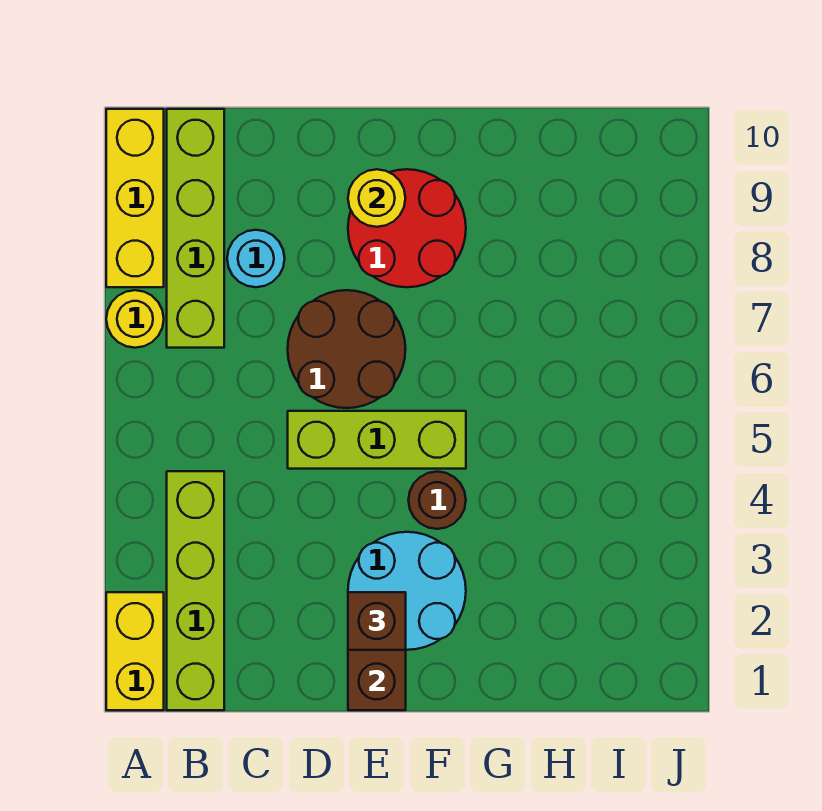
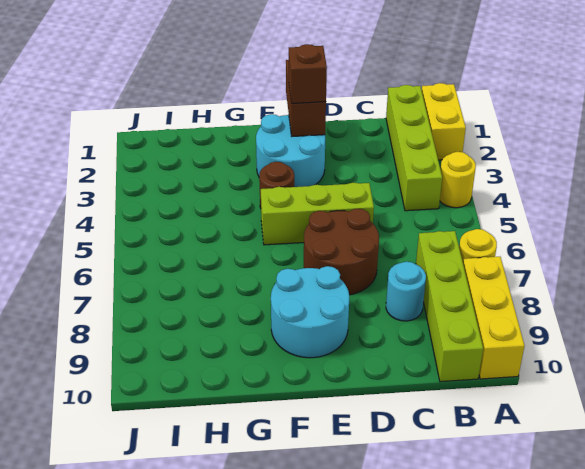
red round brick E8:F9 level 1 -> cyan round brick E8:F9 level 1
yellow round brick E9 level 2 -> yellow round brick A4 level 1

